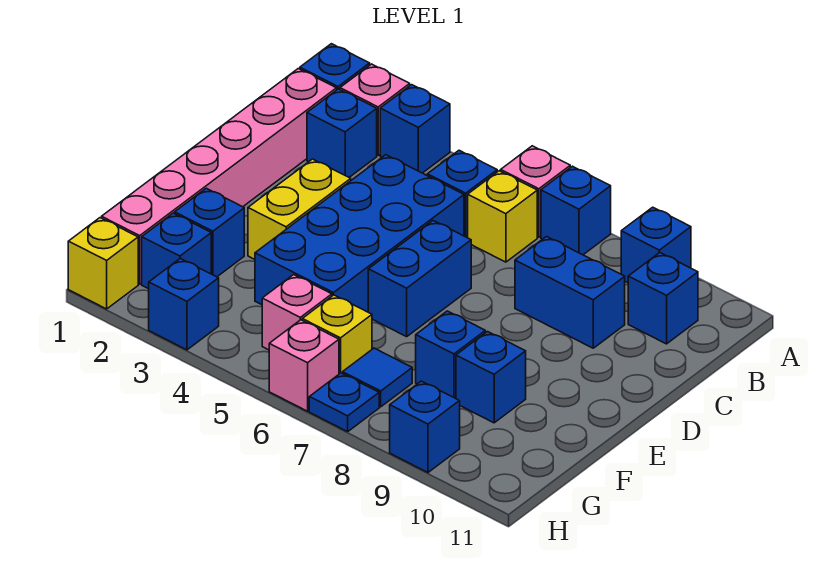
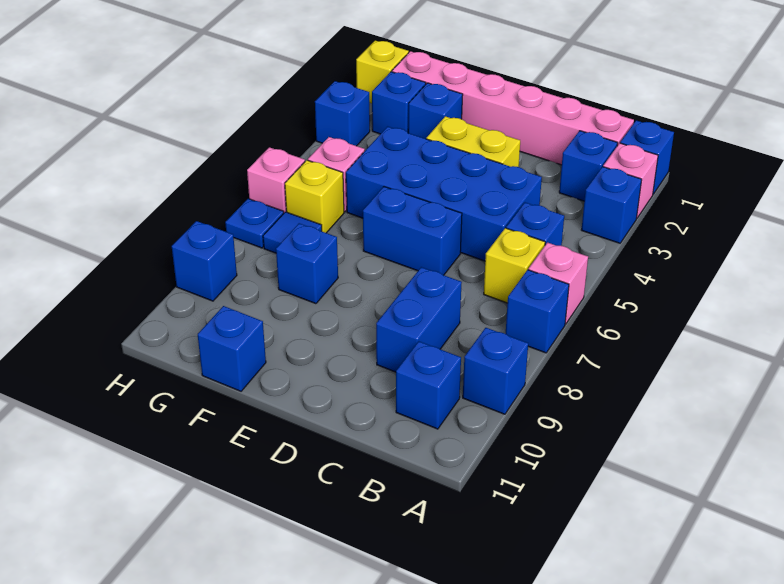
blue brick F9 level 1 -> blue brick F11 level 1

